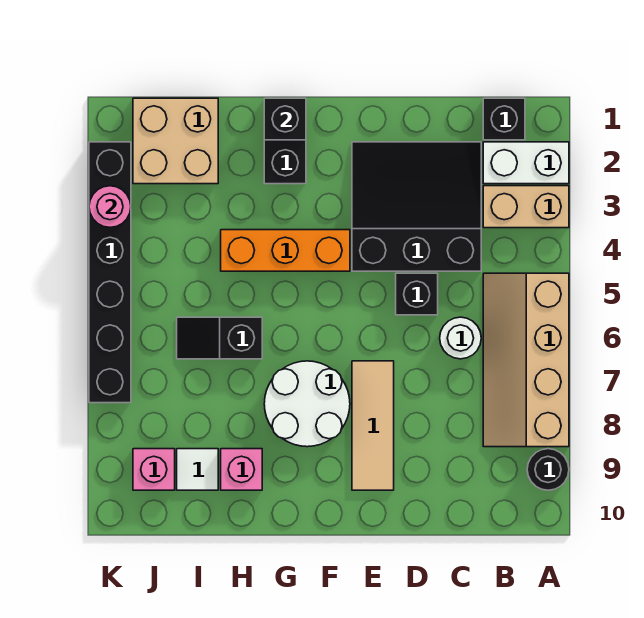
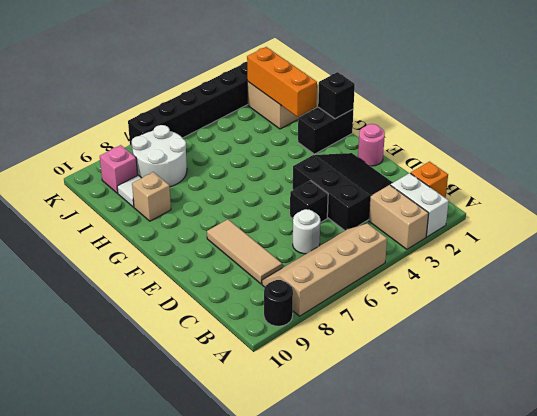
black brick B1 level 1 -> orange brick B1 level 1
tan tile E7:E9 level 1 -> tan tile C8:E8 level 1
orange brick F4:H4 level 1 -> orange brick H2:J2 level 2
white round brick F7:G8 level 1 -> white round brick I7:J8 level 1
black slope H6:I6 level 1 top H -> none
pink brick H9 level 1 -> tan brick H9 level 1
pink round brick K3 level 2 -> pink round brick E1 level 1

